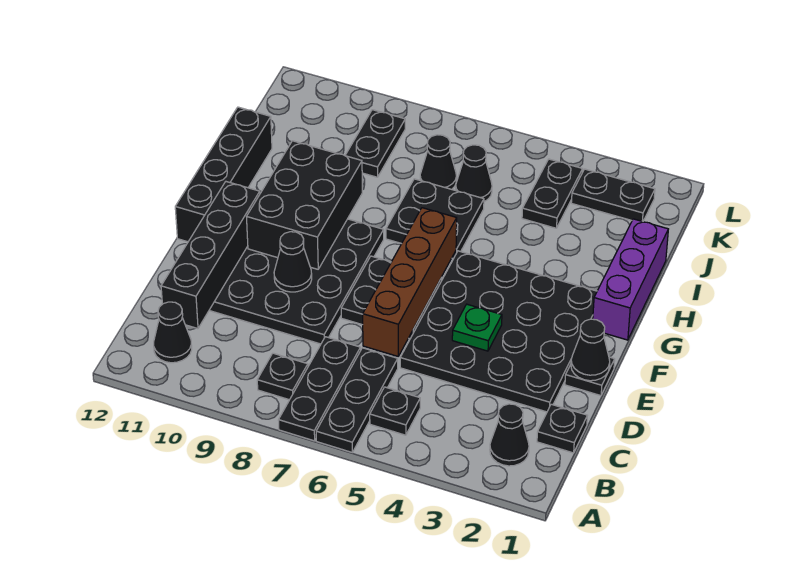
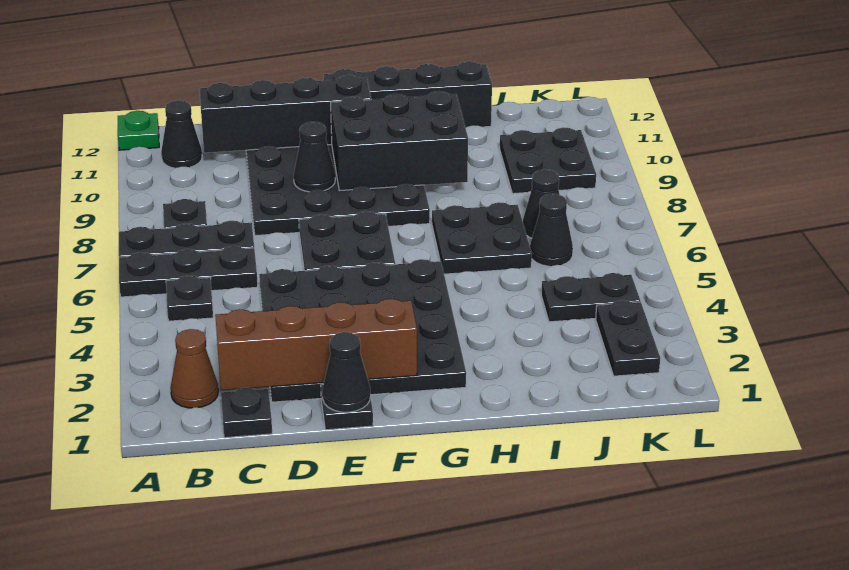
black cone B2 level 1 -> brown cone B2 level 1
brown brick D6:G6 level 2 -> brown brick C2:F2 level 2
green plate E4 level 2 -> green plate A12 level 1
purple brick G1:I1 level 1 -> none
black plate J9:K9 level 1 -> black plate J9:K10 level 1

